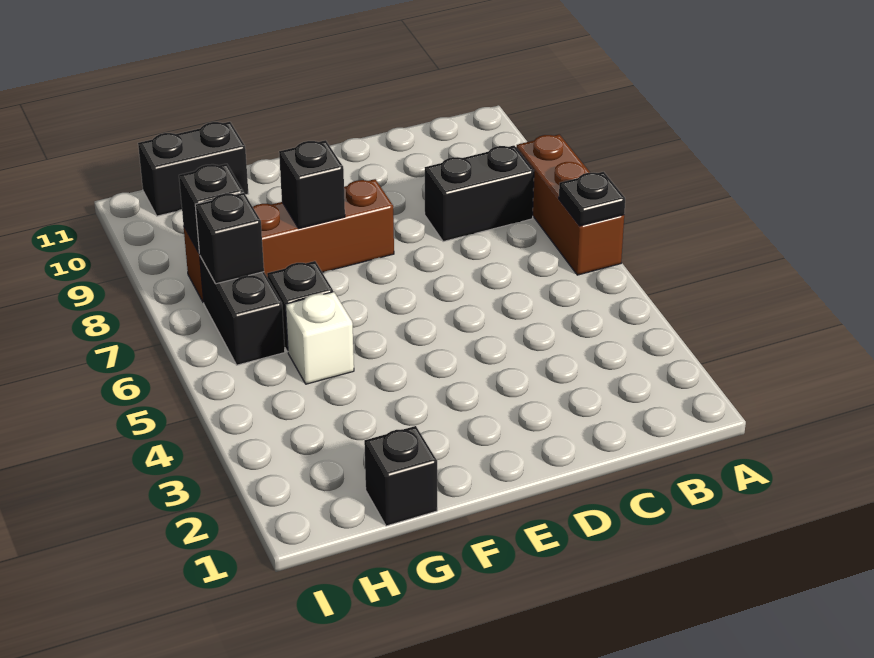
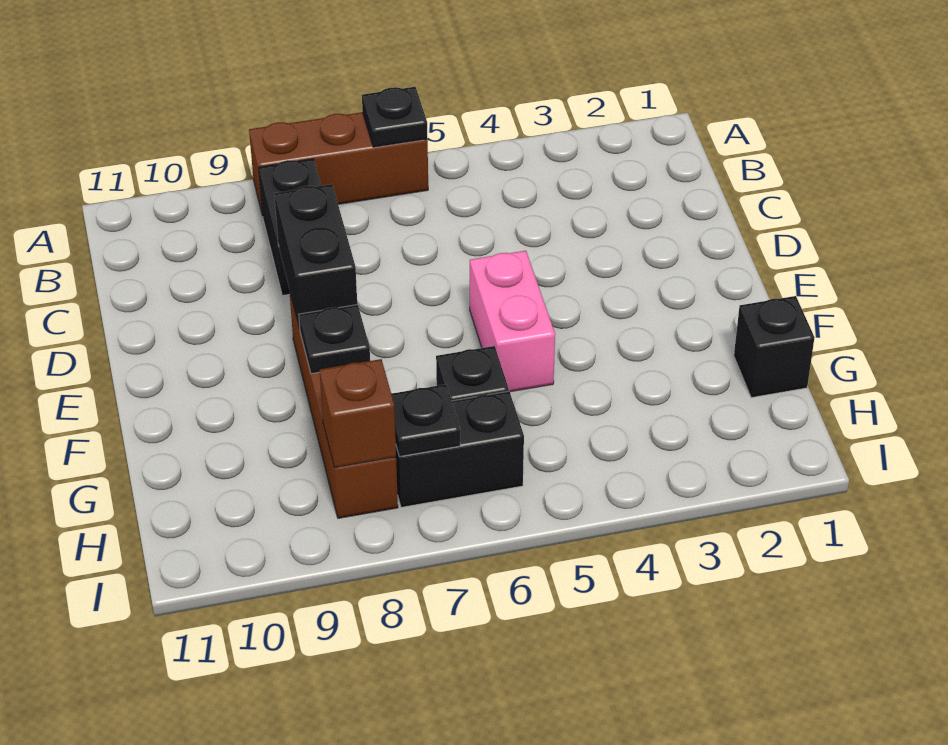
none -> pink brick E5:F5 level 1
black brick F8 level 2 -> black plate F8 level 2
white brick G5 level 1 -> none
black brick G11:H11 level 1 -> black brick D8:E8 level 2
black brick H7 level 2 -> black plate H7 level 2
black brick H8 level 2 -> brown brick H8 level 2

